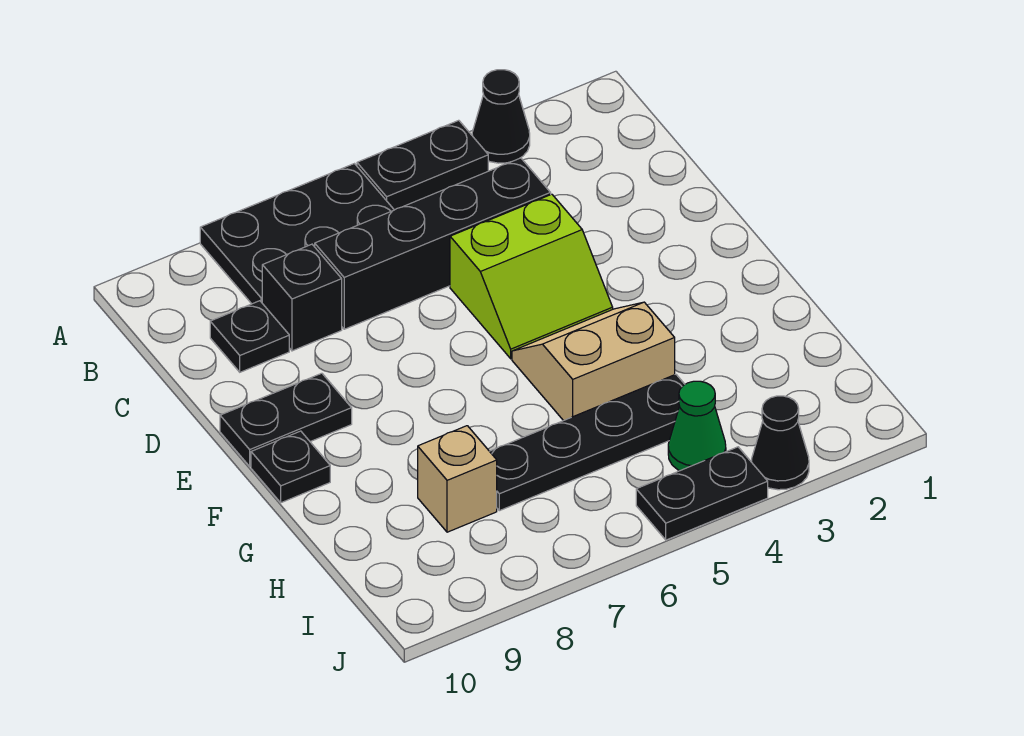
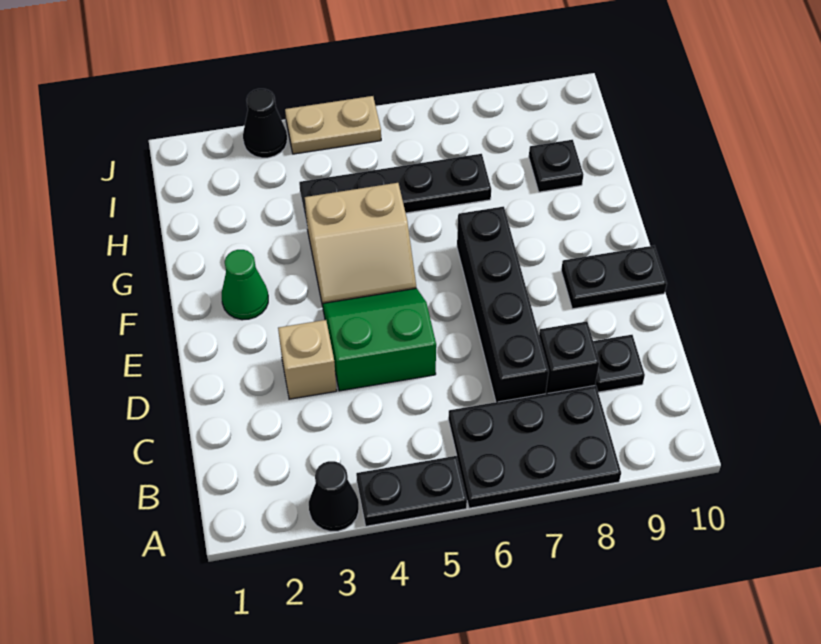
black brick C4:C7 level 1 -> black brick C7:F7 level 1
lime slope D4:E5 level 1 top D -> green slope D4:E5 level 1 top D
black plate F10 level 1 -> black plate H9 level 1
tan brick H8 level 1 -> tan brick D3 level 1
green cone I4 level 1 -> green cone F2 level 1
black plate J4:J5 level 1 -> tan plate J4:J5 level 1

